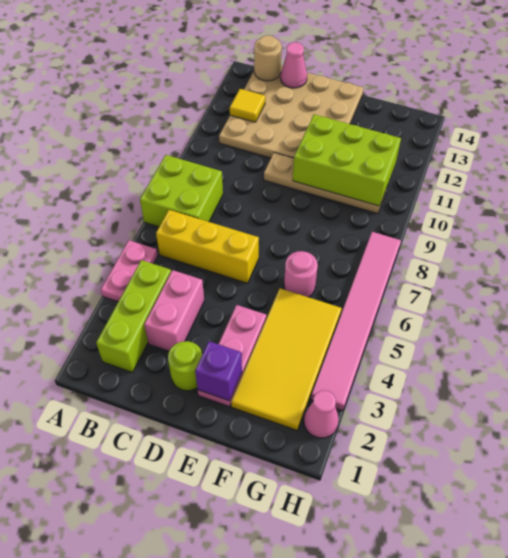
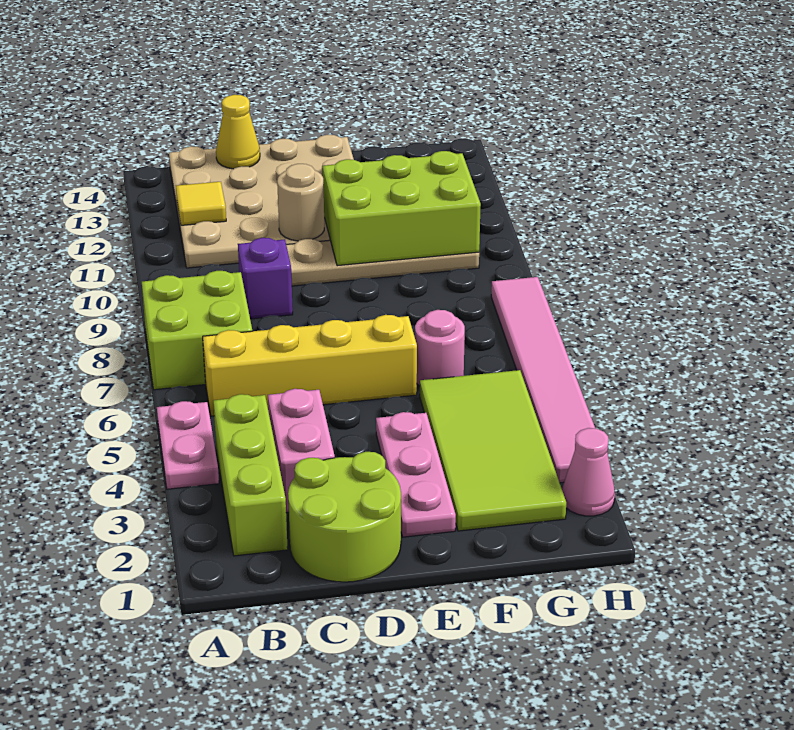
yellow brick B6:D6 level 1 -> yellow brick B6:E6 level 1
tan round brick B14 level 2 -> tan round brick D11 level 2
pink cone C14 level 2 -> yellow cone C14 level 2
lime round brick D2 level 1 -> lime round brick C1:D2 level 1
purple brick E2 level 2 -> purple brick C9 level 1
yellow tile F2:G5 level 1 -> lime tile F2:G5 level 1

